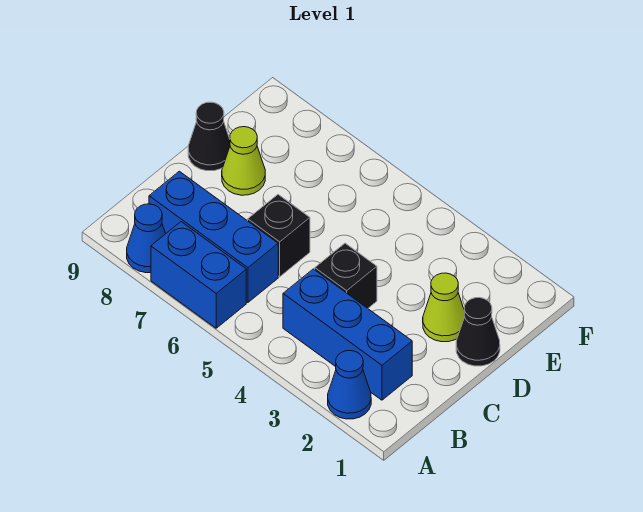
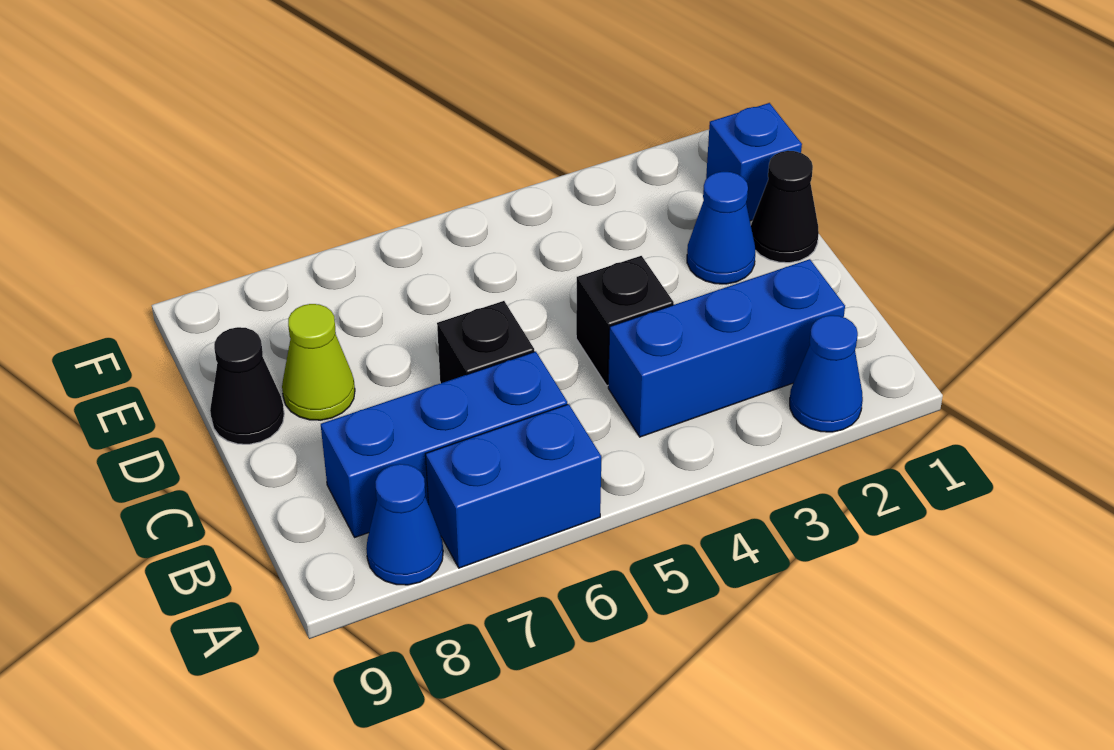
lime cone D2 level 1 -> blue cone D2 level 1
none -> blue brick E1 level 1

